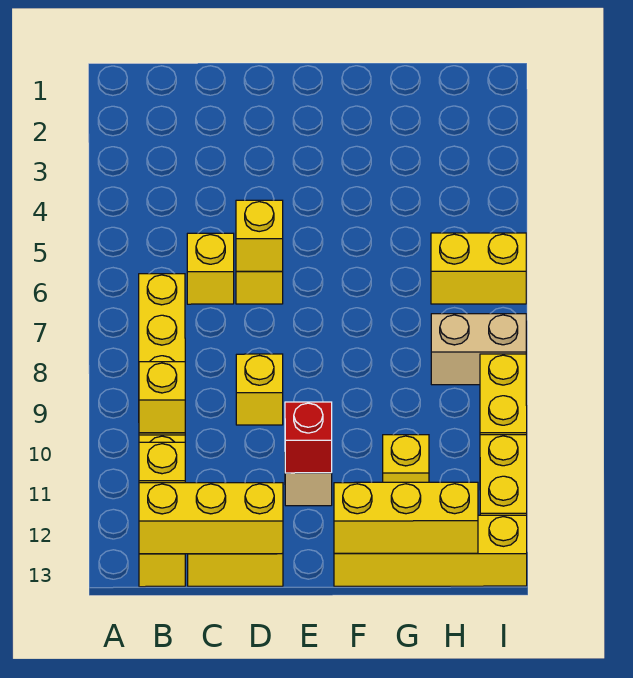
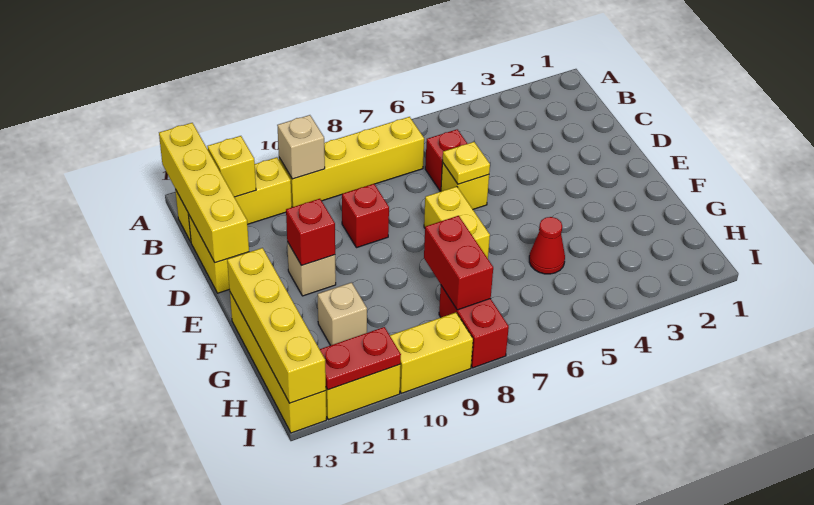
yellow brick B10 level 2 -> tan brick B10 level 2
yellow brick B13:D13 level 2 -> yellow brick A13:D13 level 2
yellow brick C6 level 1 -> red brick C6 level 1
yellow brick D6 level 2 -> yellow plate D6 level 2
yellow brick D9 level 1 -> red brick D9 level 1
yellow brick F13:H13 level 2 -> yellow brick F13:I13 level 2
none -> red cone G5 level 1
none -> red brick G8:H8 level 2
yellow brick G11 level 1 -> tan brick G11 level 1
yellow brick H6:I6 level 1 -> yellow brick E7:F7 level 1
tan brick H8:I8 level 1 -> red brick H8:I8 level 1
none -> red plate I11:I12 level 2

